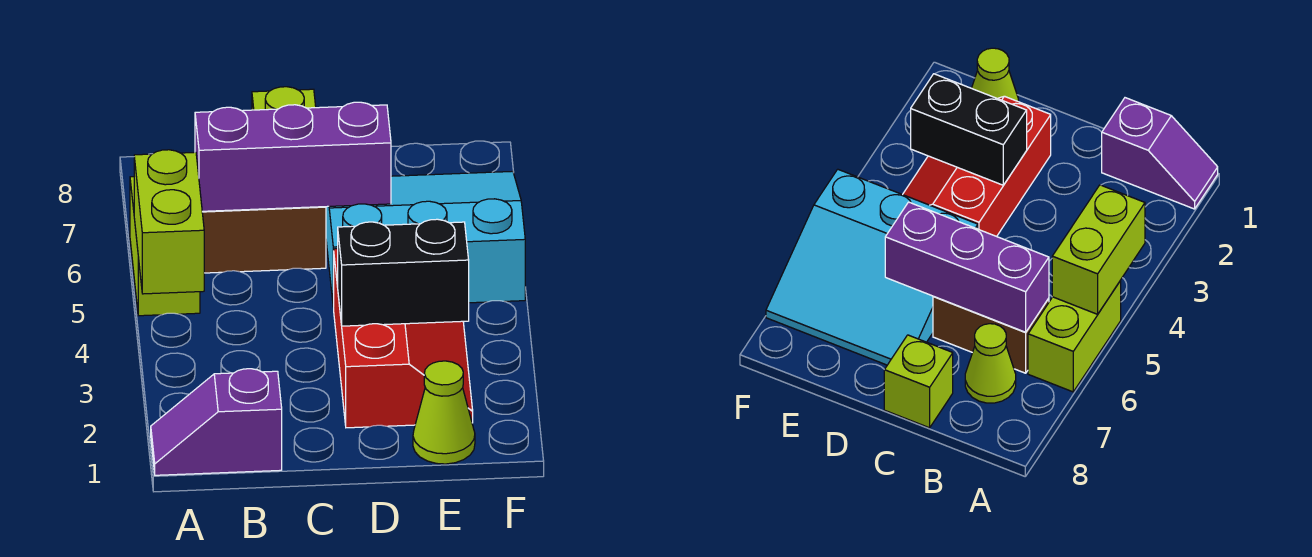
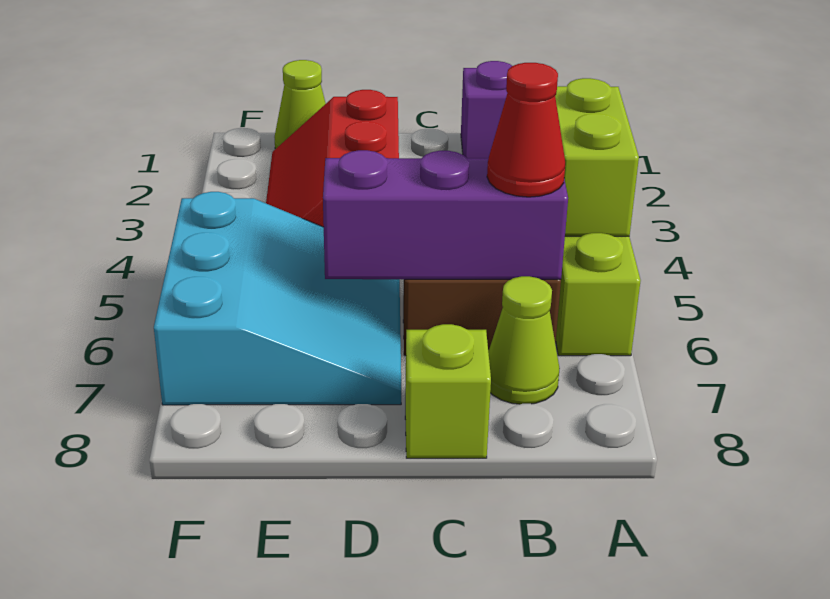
none -> red cone B6 level 3
black brick D3:E3 level 2 -> none
cyan slope D5:F7 level 1 top 5 -> cyan slope D5:F7 level 1 top F

